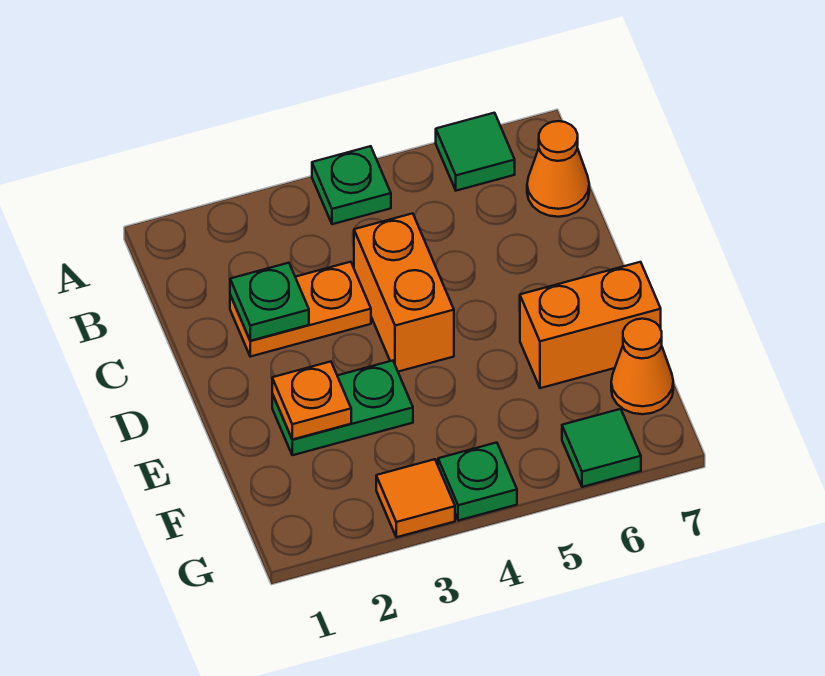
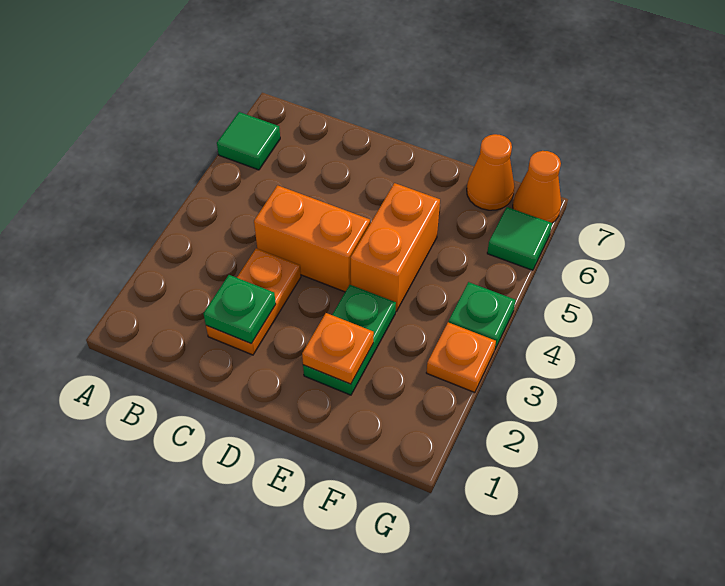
green plate A4 level 1 -> none
orange cone B7 level 1 -> orange cone G7 level 1
orange brick E6:E7 level 1 -> orange brick E4:E5 level 1
orange tile G3 level 1 -> orange plate G3 level 1

